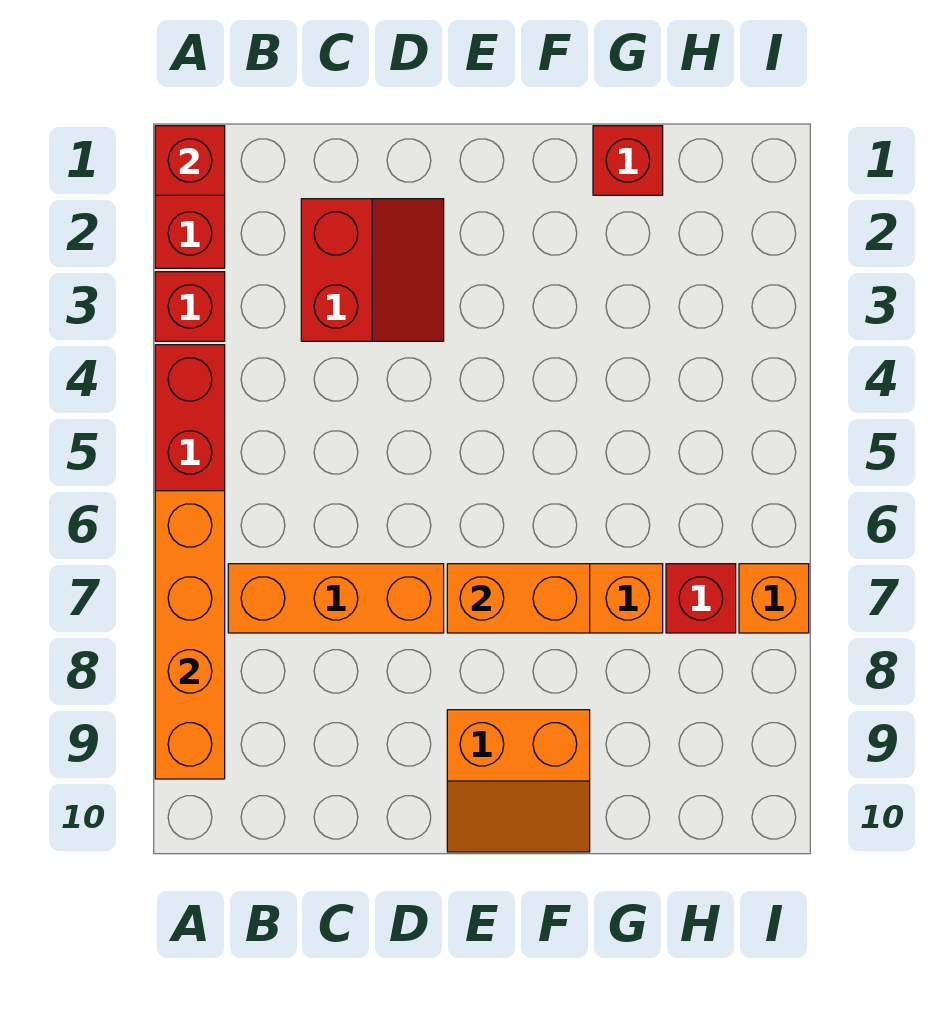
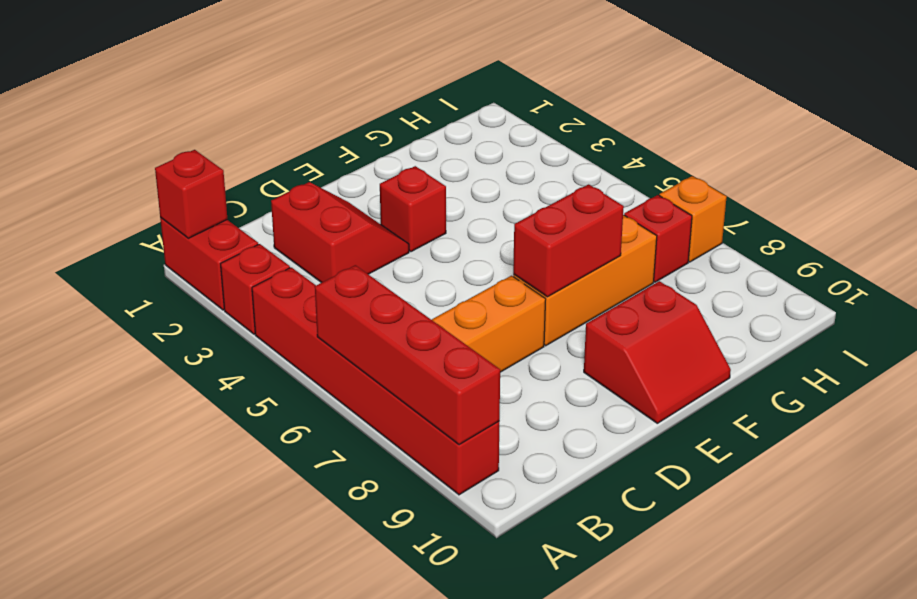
orange brick A6:A9 level 2 -> red brick A6:A9 level 2
orange brick E7:F7 level 2 -> red brick E7:F7 level 2
orange slope E9:F10 level 1 top 9 -> red slope E9:F10 level 1 top 9
red brick G1 level 1 -> red brick E3 level 1

